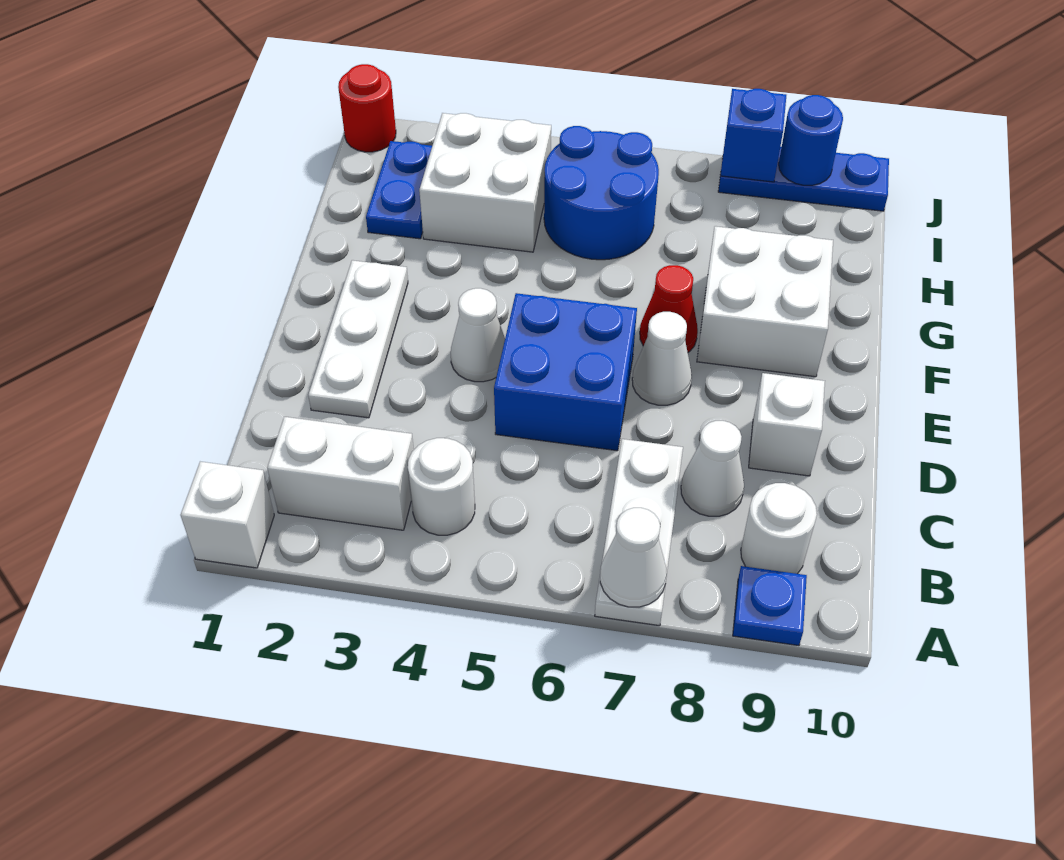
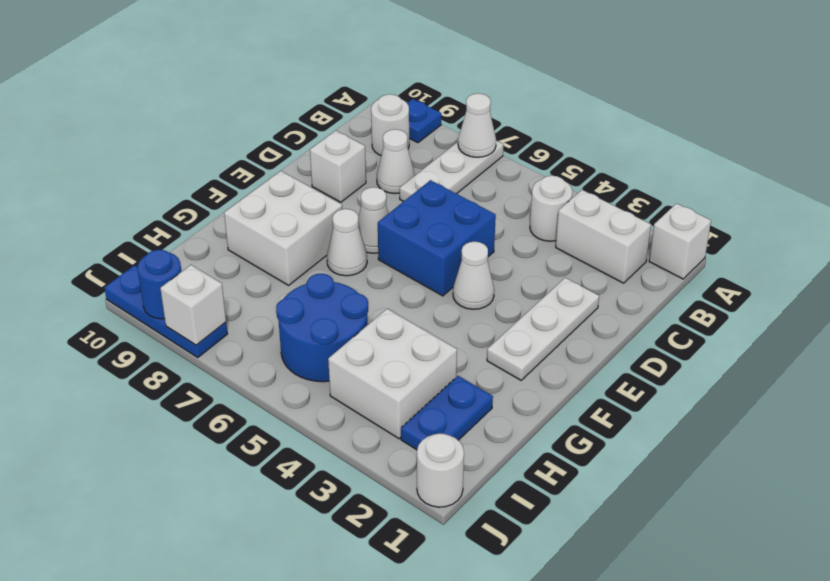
red cone F7 level 1 -> white cone F7 level 1
red round brick J1 level 1 -> white round brick J1 level 1
blue brick J8 level 2 -> white brick J8 level 2

